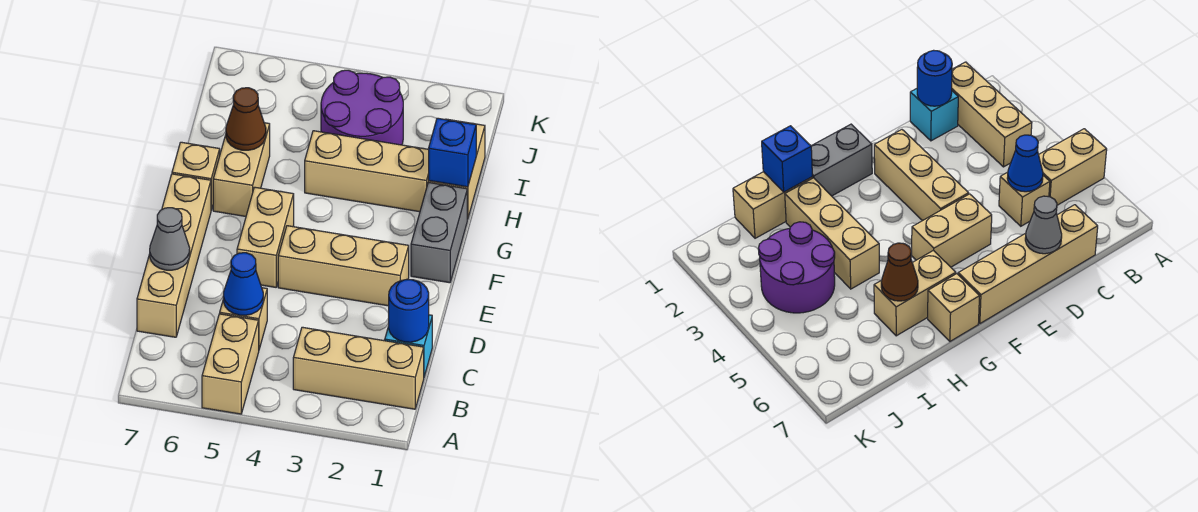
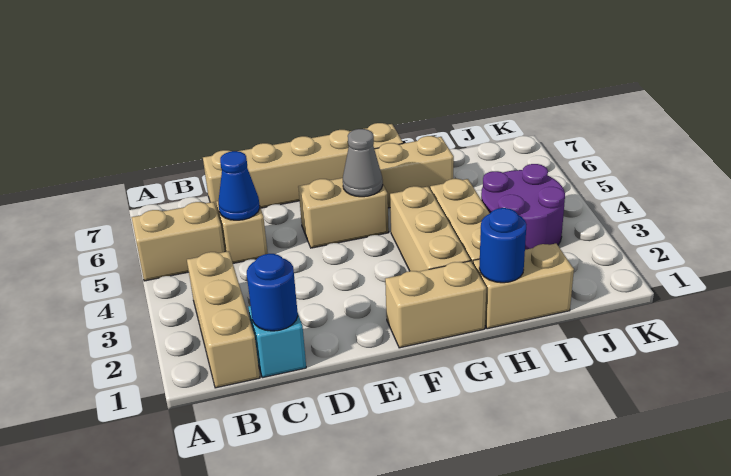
grey cone D7 level 2 -> grey cone F5 level 2
tan brick E2:E4 level 1 -> tan brick G2:G4 level 1
grey brick F1:G1 level 1 -> tan brick F1:G1 level 1
blue brick H1 level 2 -> blue round brick H1 level 2
brown cone H6 level 2 -> none

